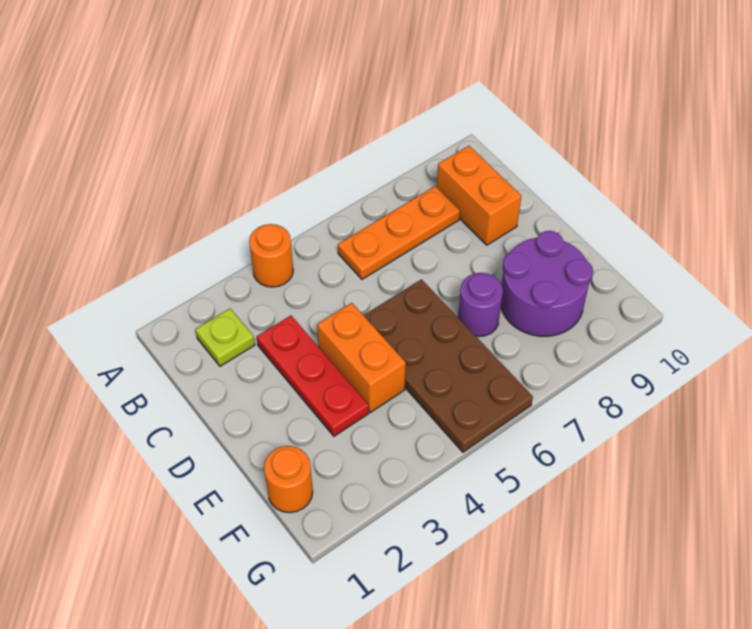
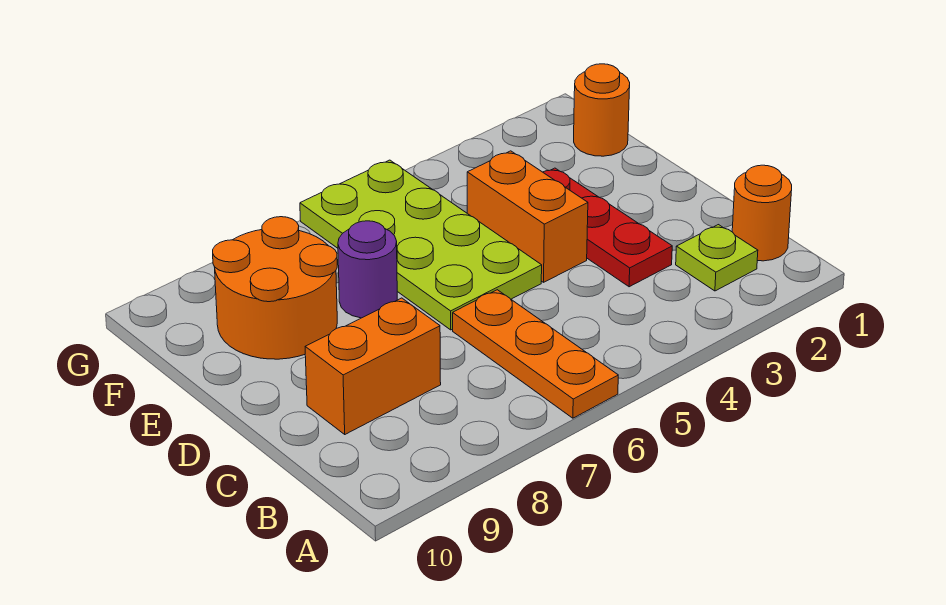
orange round brick A4 level 1 -> orange round brick B1 level 1
orange plate B6:B8 level 1 -> orange plate A6:C6 level 1
orange brick B9:C9 level 1 -> orange brick C8:C9 level 1
brown plate D5:G6 level 1 -> lime plate D5:G6 level 1
purple round brick E8:F9 level 1 -> orange round brick E8:F9 level 1

